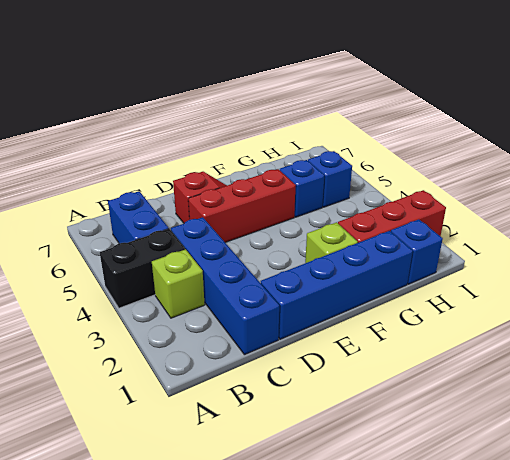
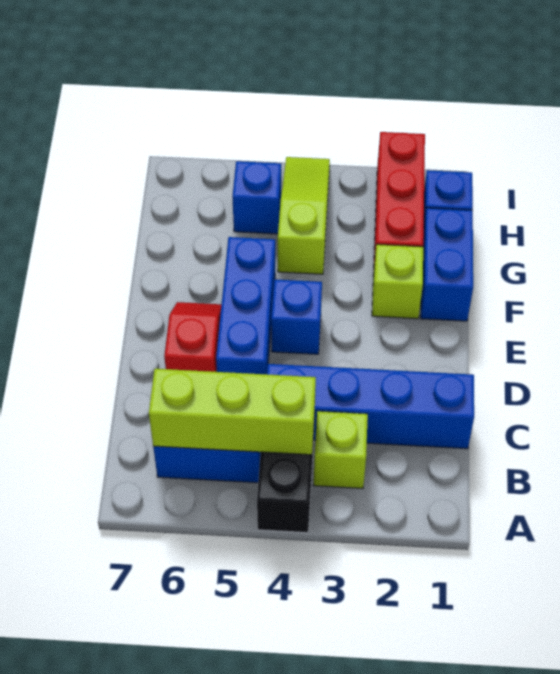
none -> lime brick B4:B6 level 2
blue brick D1:G1 level 1 -> blue brick F1:G1 level 1
red brick D5:F5 level 1 -> blue brick D5:F5 level 1
none -> lime slope G4:I4 level 1 top G
blue brick G5 level 1 -> blue brick E4 level 1

